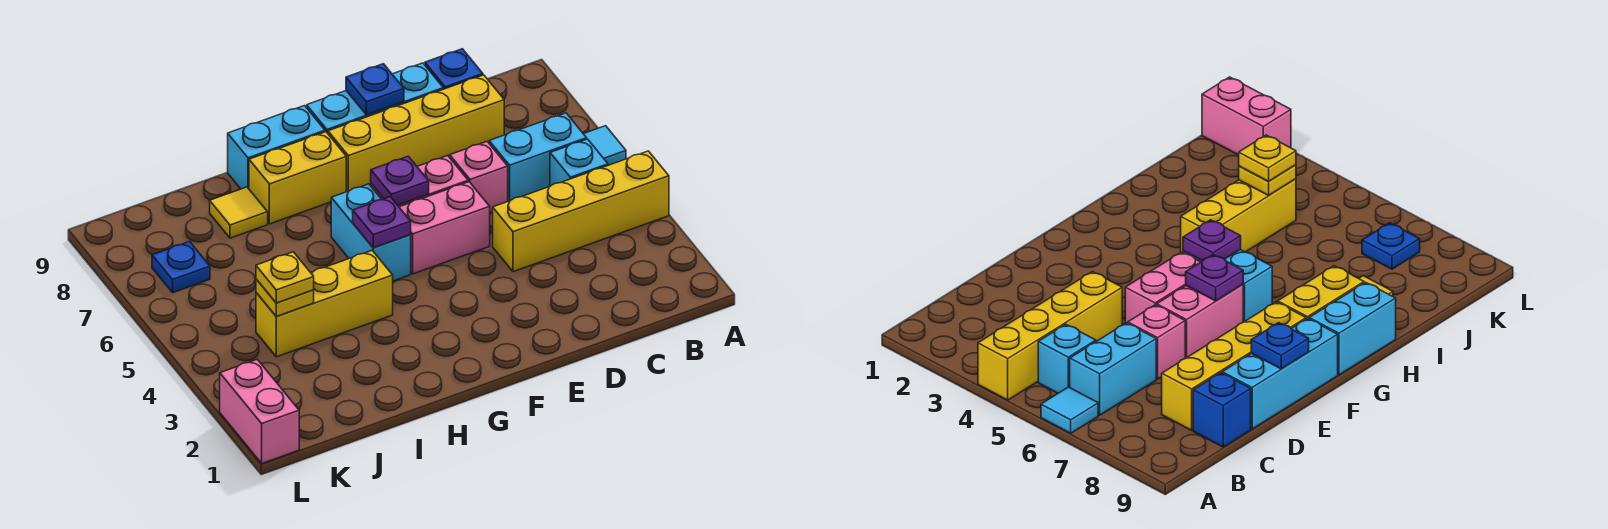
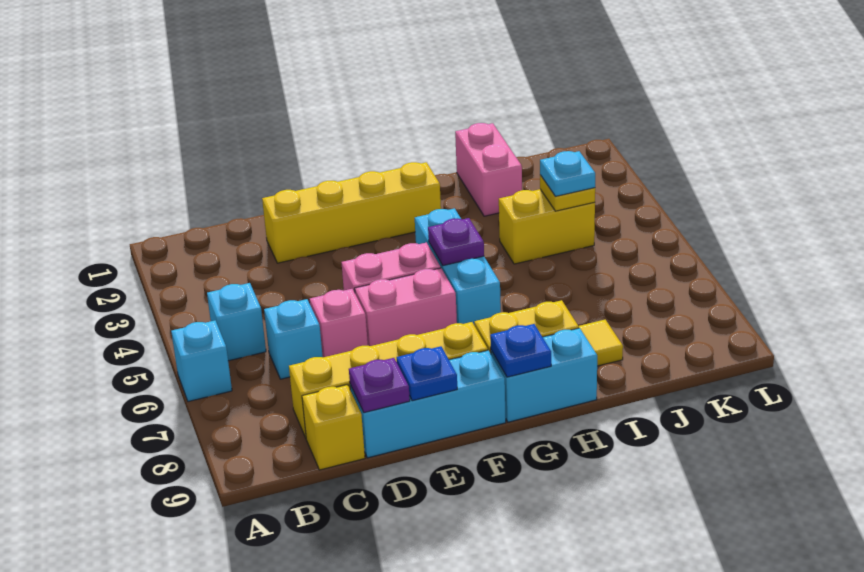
yellow brick A4:D4 level 1 -> yellow brick D2:G2 level 1
cyan tile A6 level 1 -> cyan brick A6 level 1
cyan brick B6:C6 level 1 -> cyan brick C6 level 1
blue brick C9 level 1 -> yellow brick C9 level 1
purple plate F6 level 2 -> purple plate D9 level 2
cyan brick G5:G6 level 1 -> cyan brick G4:G6 level 1
yellow brick H4:J4 level 1 -> yellow brick I4:J4 level 1
yellow plate J4 level 3 -> cyan plate J4 level 3
blue plate K7 level 1 -> blue plate G9 level 2
pink brick L1:L2 level 1 -> pink brick I1:I2 level 1

